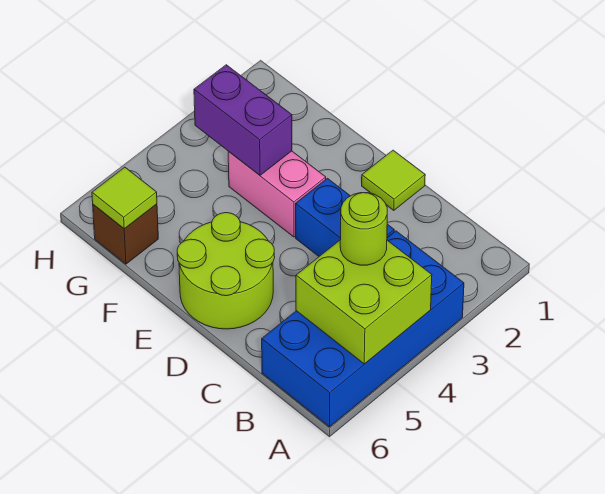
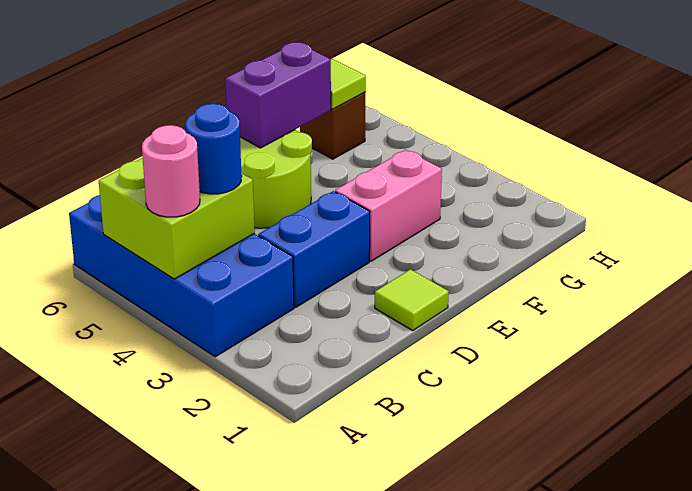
none -> pink round brick A4 level 3
lime round brick B4 level 3 -> blue round brick B4 level 3
purple brick F3:G3 level 2 -> purple brick E6:F6 level 2

